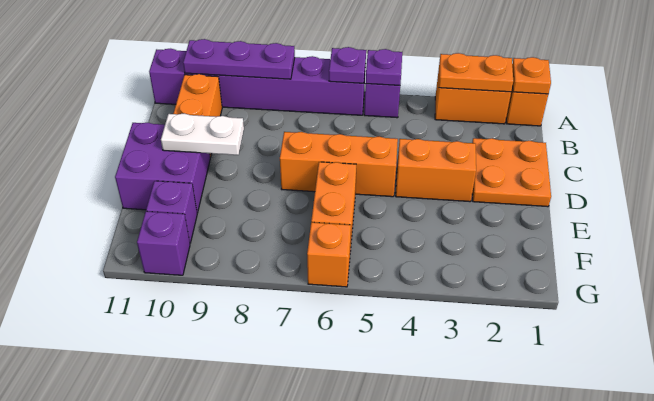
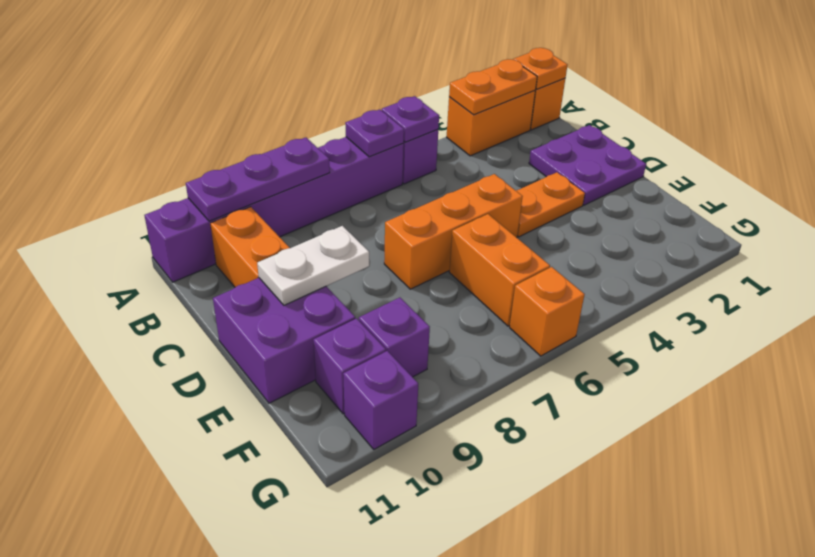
orange plate C1:D2 level 1 -> purple plate C1:D2 level 1
orange brick D3:D4 level 1 -> orange plate D3:D4 level 1
none -> purple brick F9 level 1

